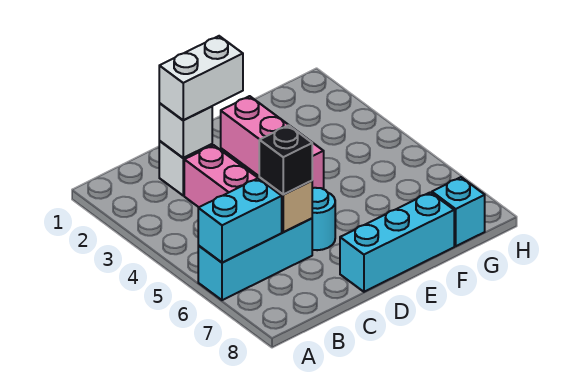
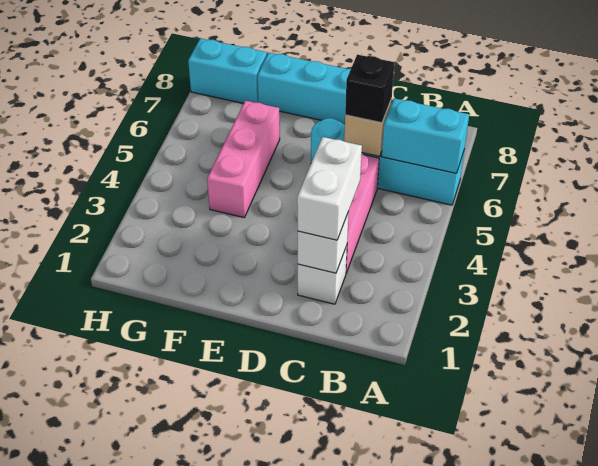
white brick C2:D2 level 3 -> white brick C2:C3 level 3
pink brick E2:E4 level 1 -> pink brick F4:F6 level 1
cyan brick G8 level 1 -> cyan brick G8:H8 level 1

